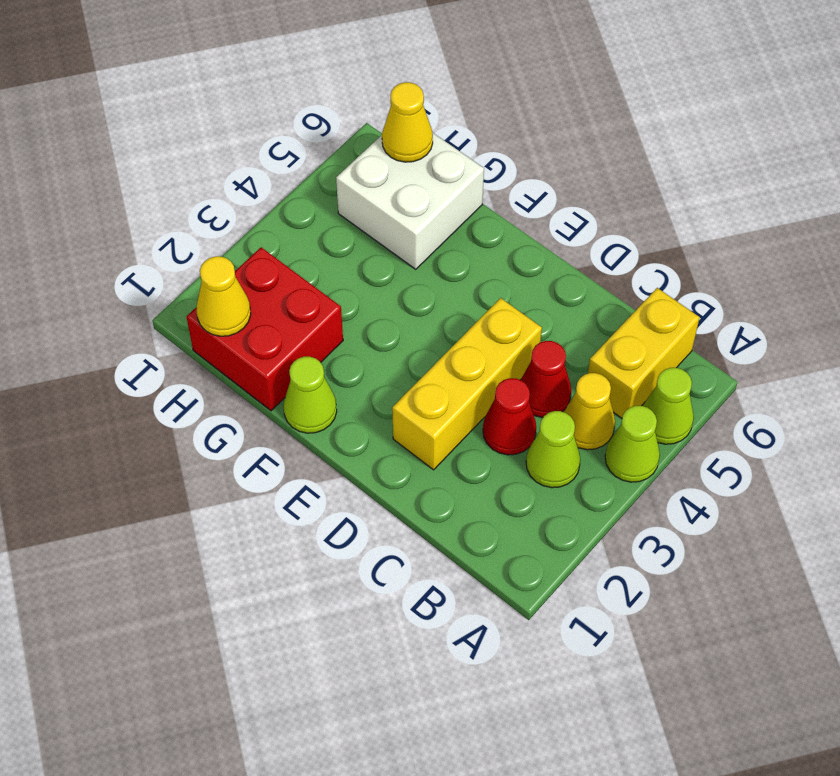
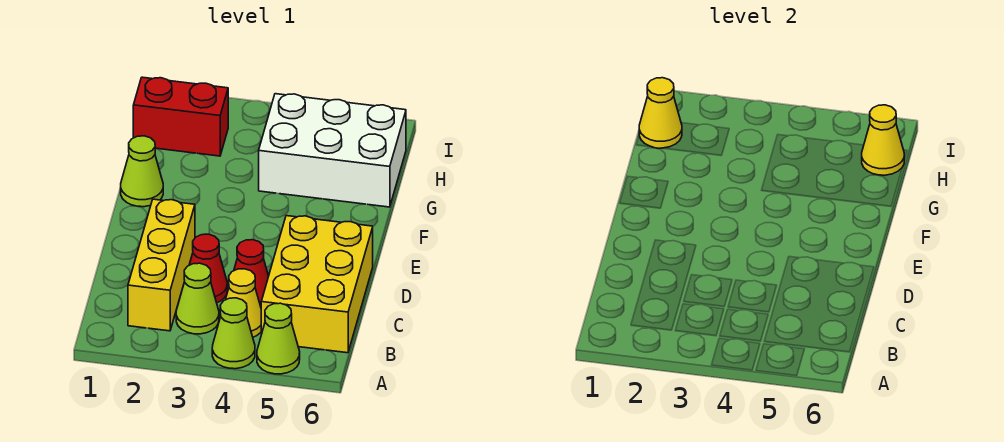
yellow brick B5:B6 level 1 -> yellow brick B5:D6 level 1
yellow brick D2:D4 level 1 -> yellow brick B2:D2 level 1
red brick G1:H2 level 1 -> red brick H1:H2 level 1
white brick G5:H6 level 1 -> white brick G4:H6 level 1

